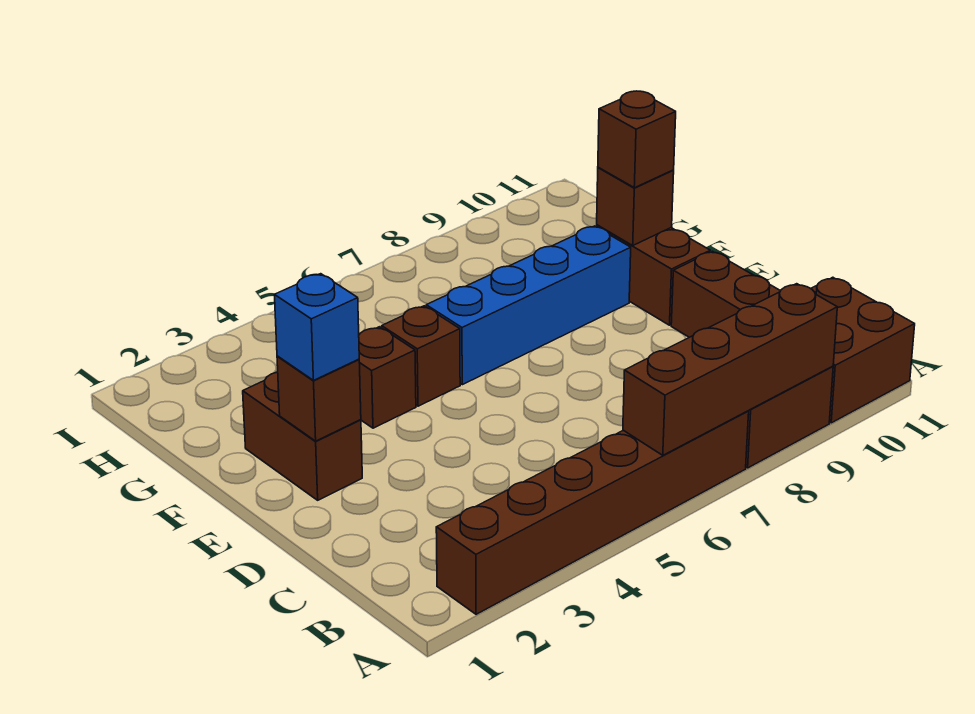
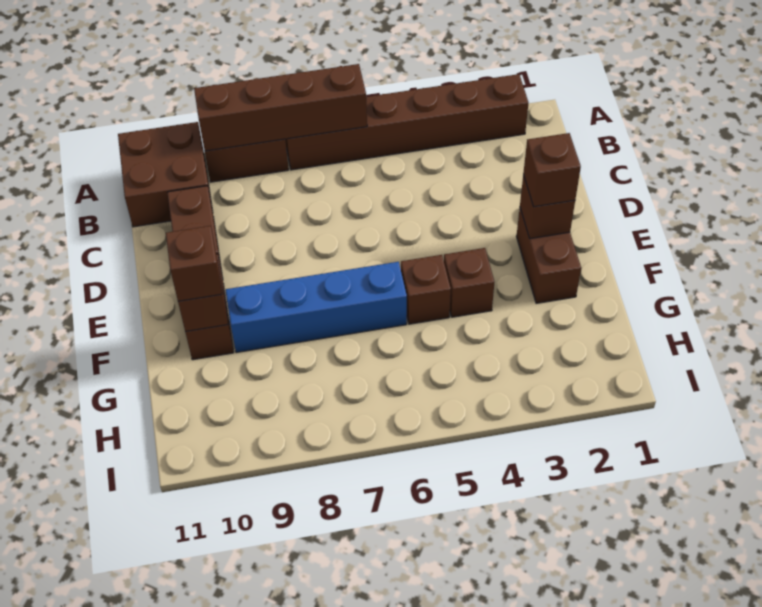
blue brick E2 level 3 -> brown brick E2 level 3

